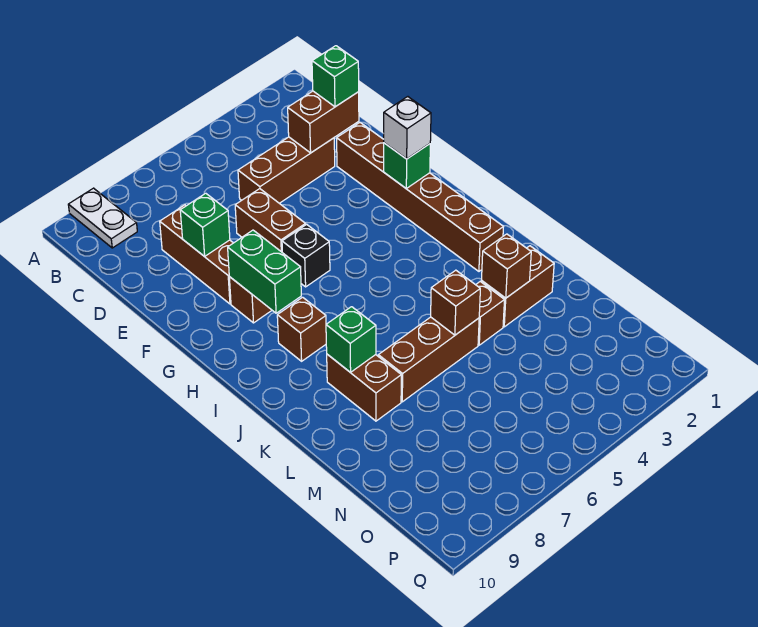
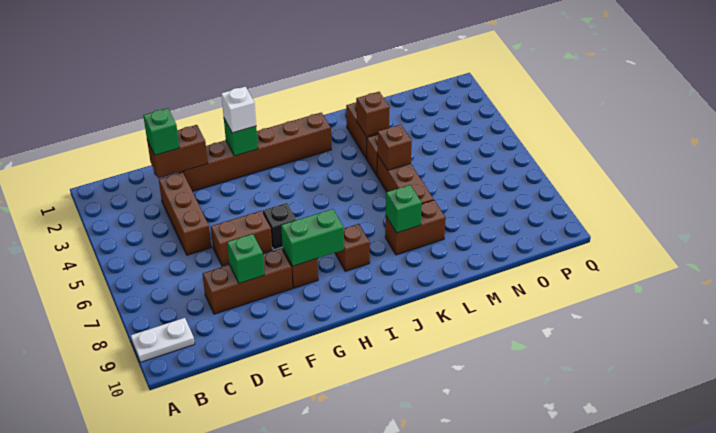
brown brick D2:D3 level 2 -> brown brick D2:E2 level 2

